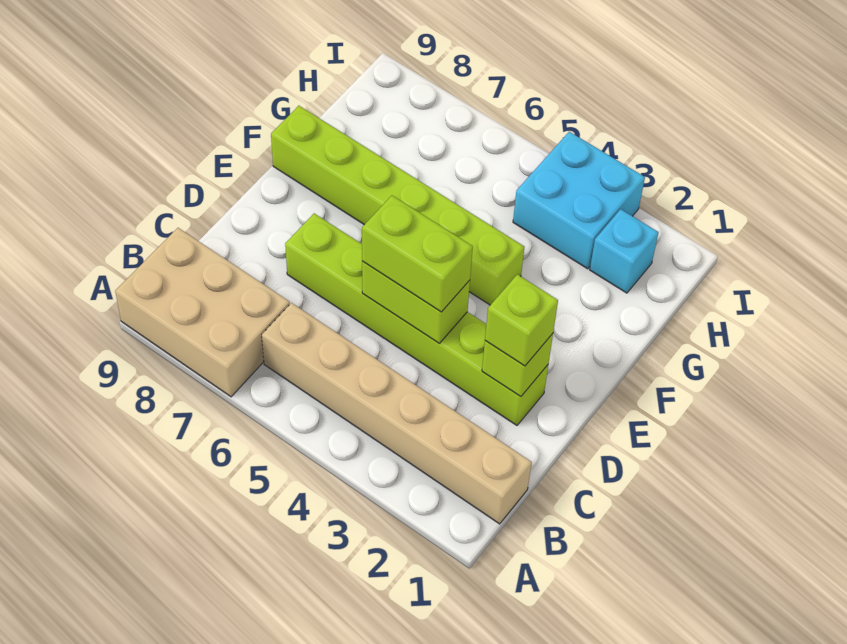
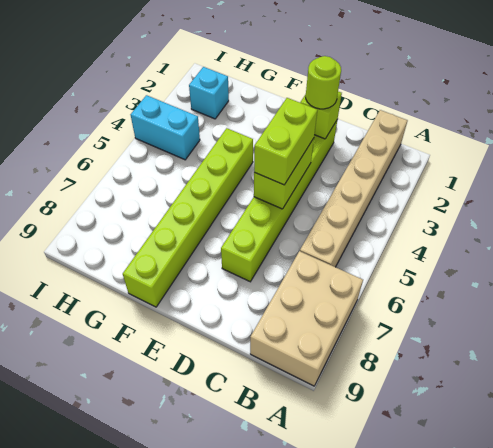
lime brick D2 level 3 -> lime round brick D2 level 3
cyan brick H3:I4 level 1 -> cyan brick H4:I4 level 1

